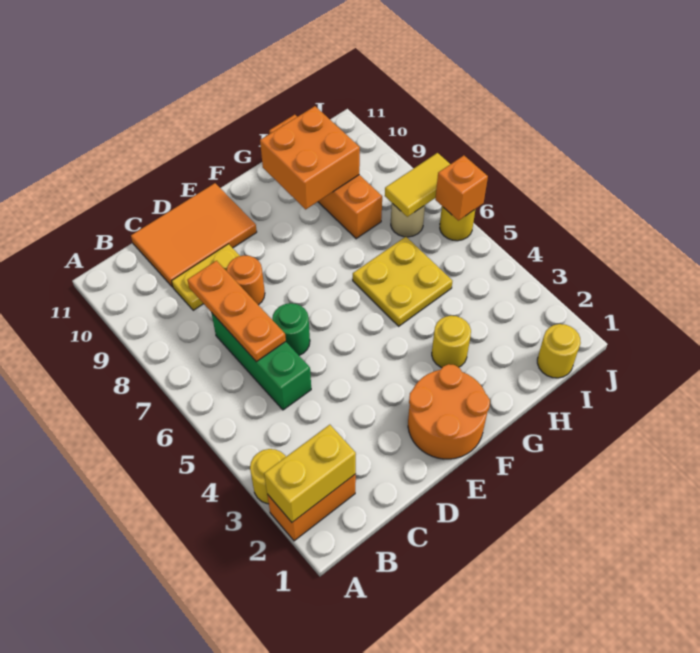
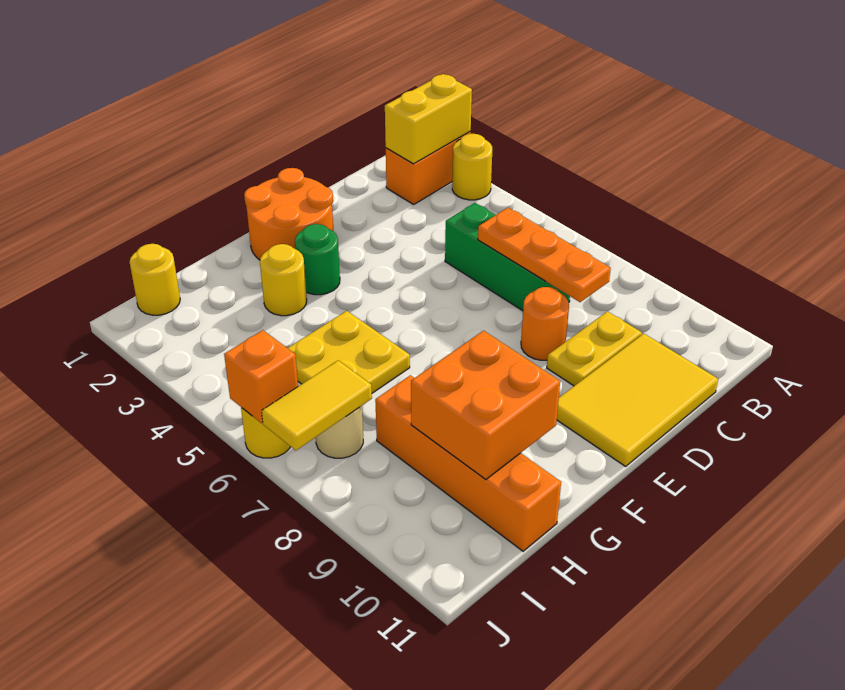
orange tile C10:E11 level 1 -> yellow tile C10:E11 level 1
green round brick D6 level 1 -> green round brick F3 level 1

